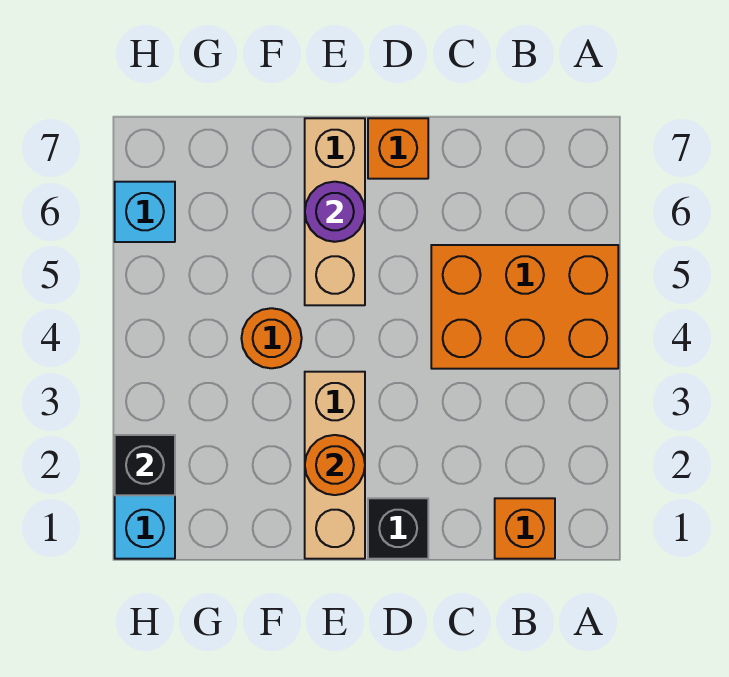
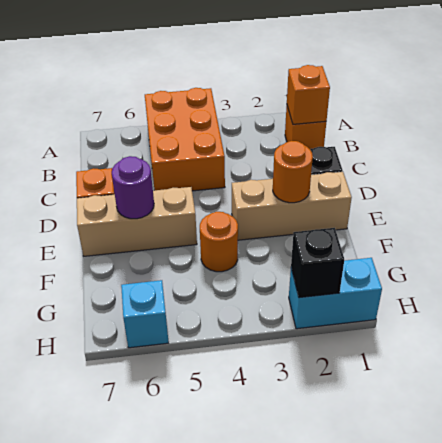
none -> orange brick B1 level 2

